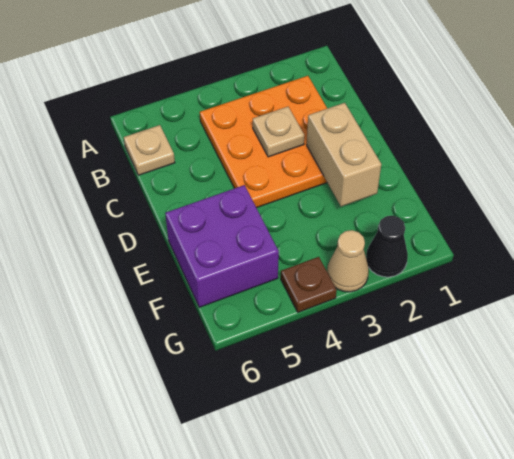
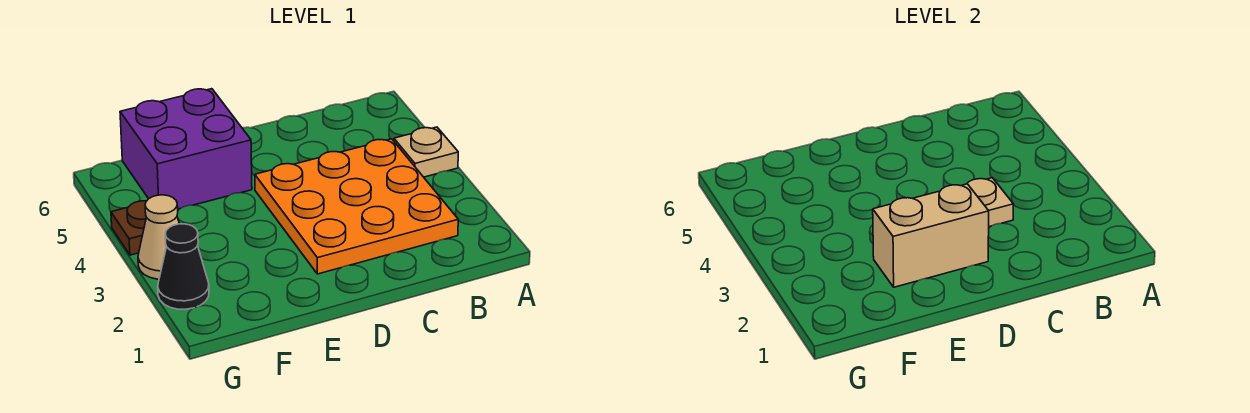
tan plate B6 level 1 -> tan plate A4 level 1

